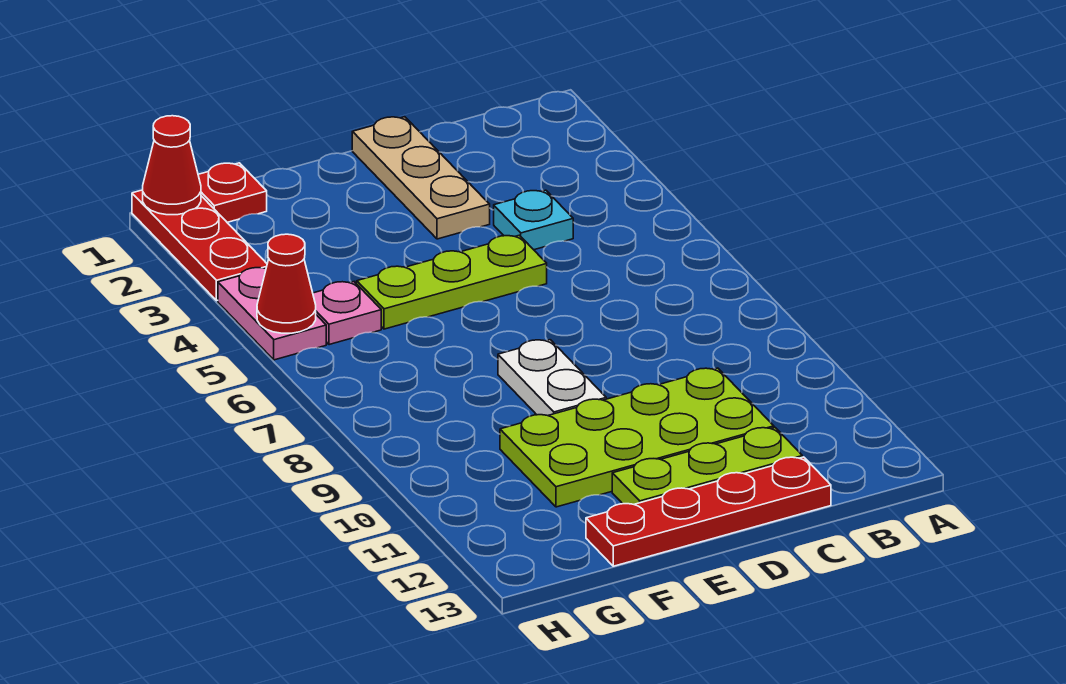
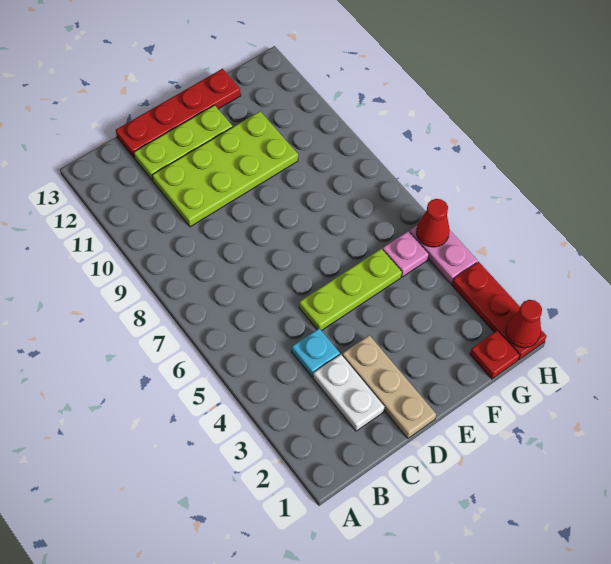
white plate E8:E9 level 1 -> white plate C2:C3 level 1

